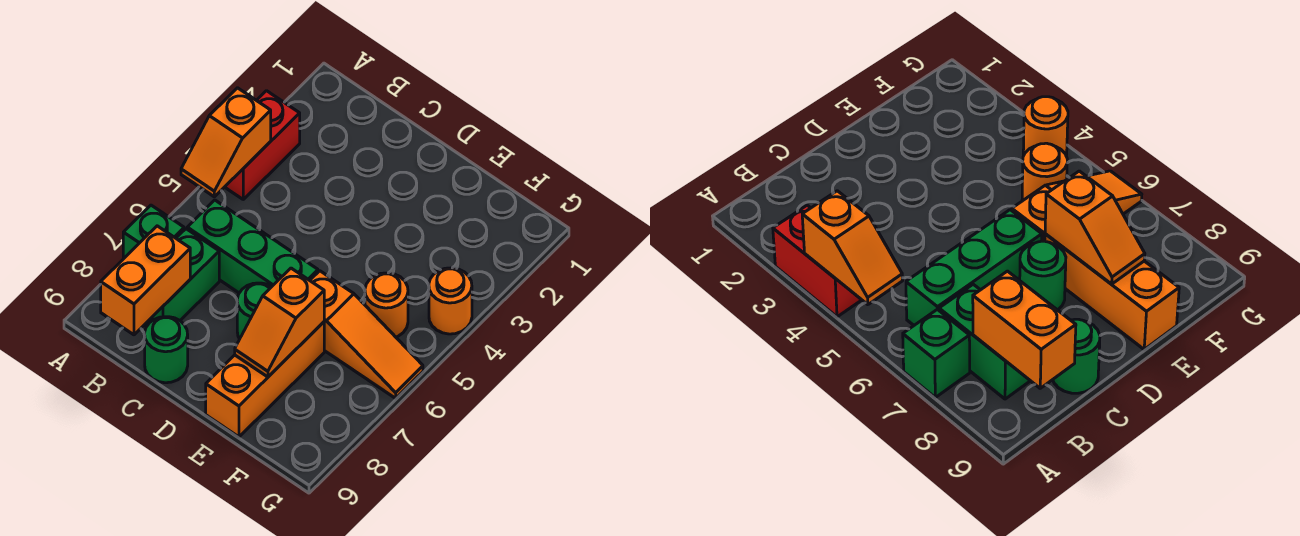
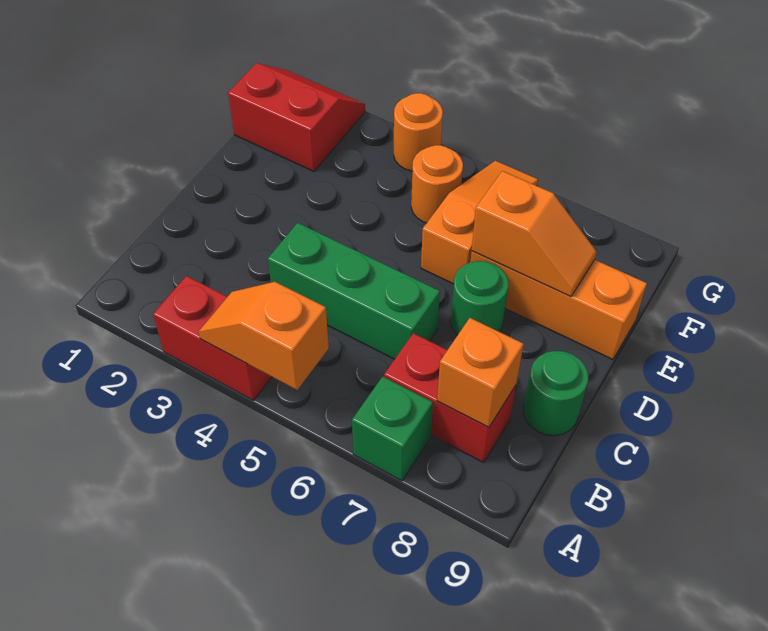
orange slope A4:A5 level 2 top 4 -> orange slope A4:A5 level 2 top 5
green brick B6:D6 level 1 -> green brick C4:C6 level 1
green brick B7:B8 level 1 -> red brick B7:B8 level 1
orange brick B8:B9 level 2 -> orange brick B8 level 2
none -> red slope F1:G2 level 1 top F

